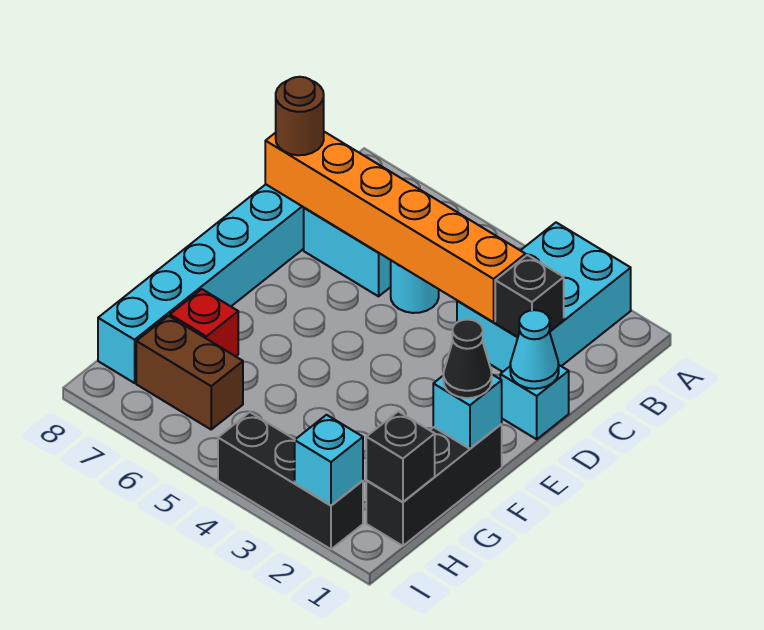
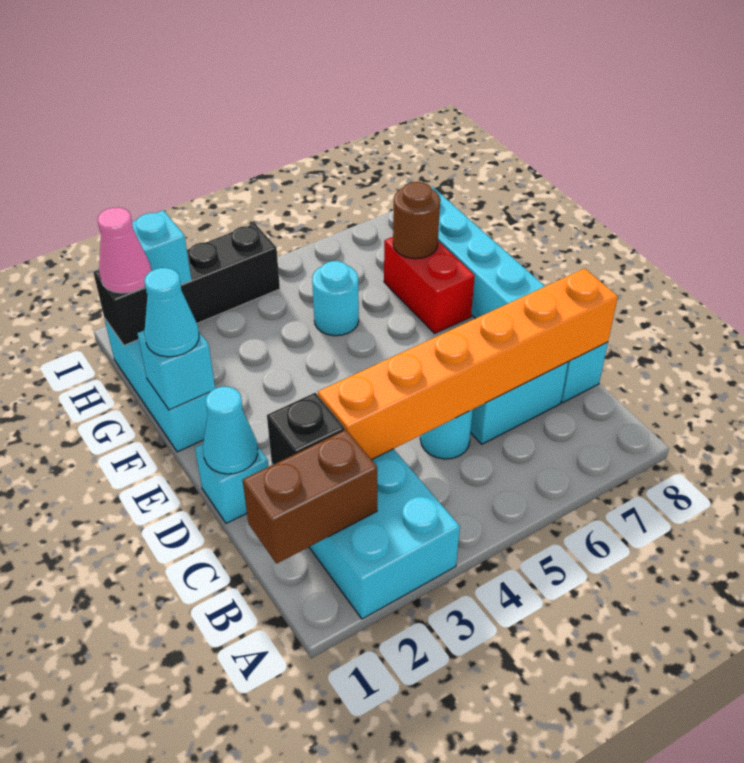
brown round brick C8 level 3 -> brown round brick G7 level 2
black brick F1:H1 level 1 -> cyan brick F1:H1 level 1
black cone F1 level 3 -> cyan cone F1 level 3
none -> cyan round brick G5 level 1
red brick G7 level 1 -> red brick F7:G7 level 1
none -> pink cone H1 level 3
brown brick H6:H7 level 1 -> brown brick B1:B2 level 2

